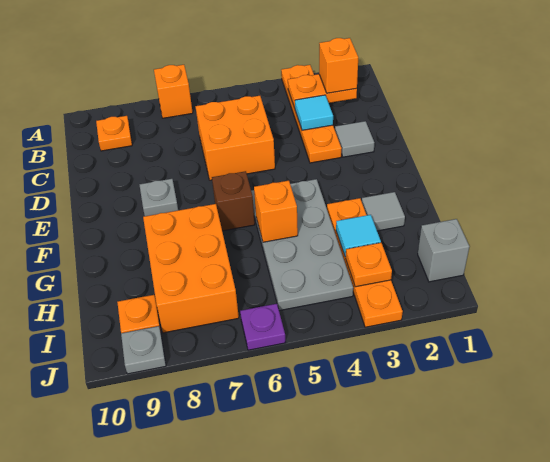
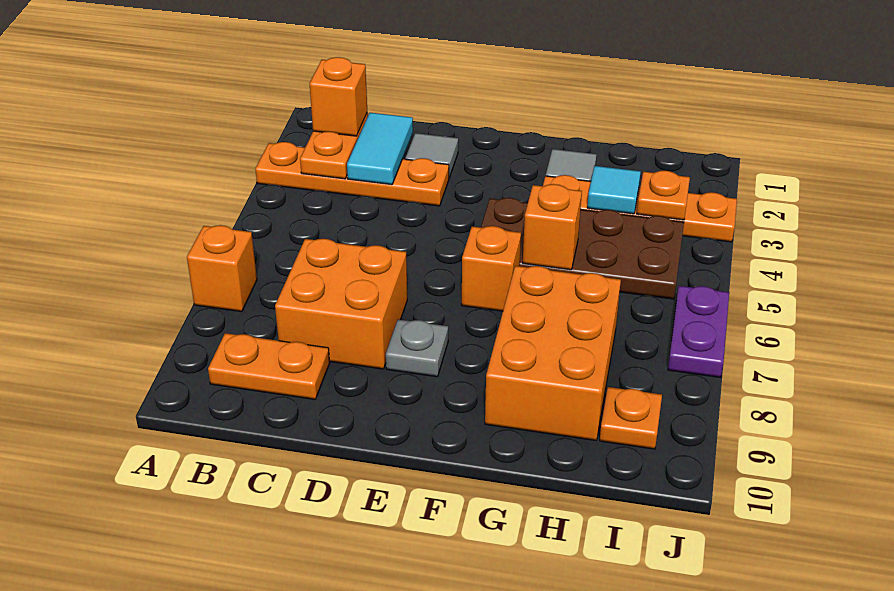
orange plate B9 level 1 -> orange plate B9:C9 level 1
cyan tile C3 level 2 -> cyan tile C2:C3 level 2
orange brick C5:D6 level 1 -> orange brick C7:D8 level 1
grey plate F4:I5 level 1 -> brown plate F4:I5 level 1
brown brick F6 level 1 -> orange brick F6 level 1
orange brick G7:I8 level 1 -> orange brick G7:H9 level 1
grey brick I1 level 1 -> none
purple plate J6 level 1 -> purple plate J6:J7 level 1
grey plate J9 level 1 -> none

